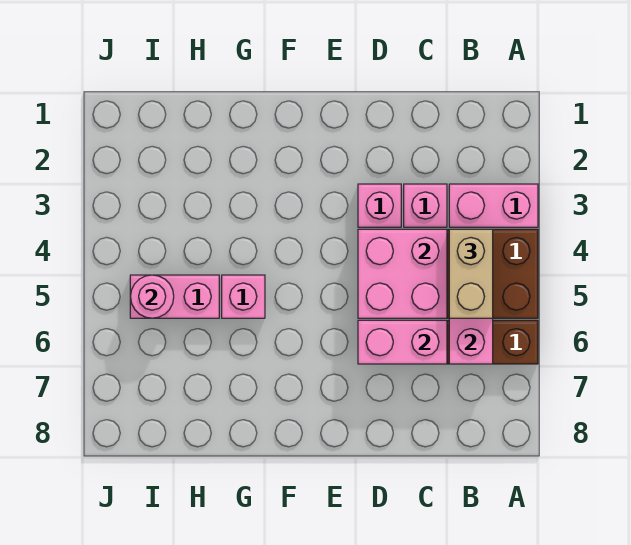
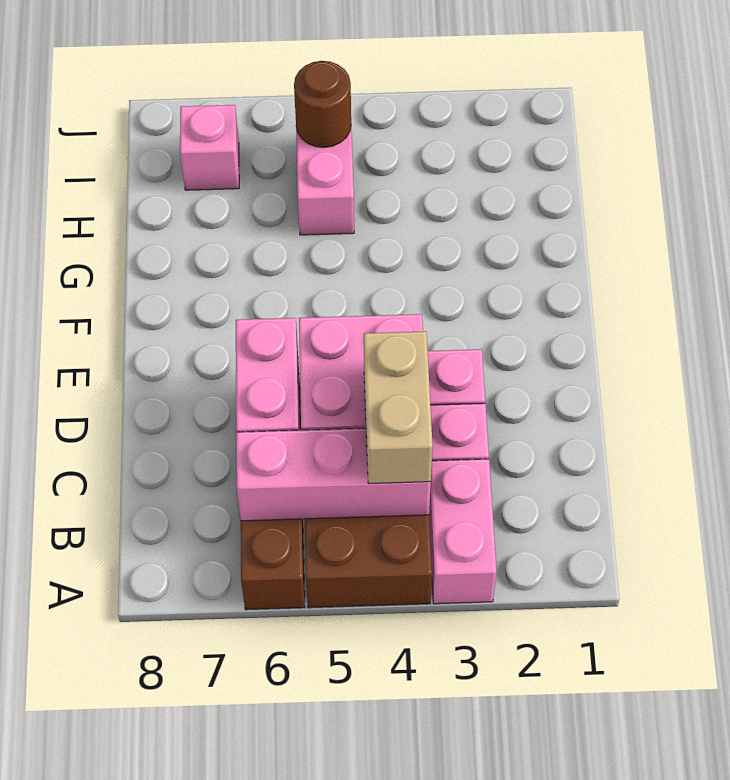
tan brick B4:B5 level 3 -> tan brick B4:C4 level 3
pink brick G5 level 1 -> pink brick I7 level 1
pink round brick I5 level 2 -> brown round brick I5 level 2

